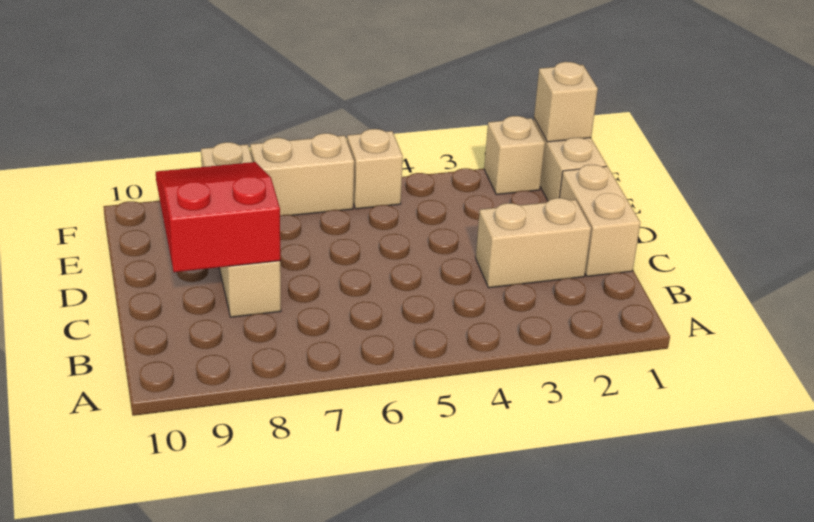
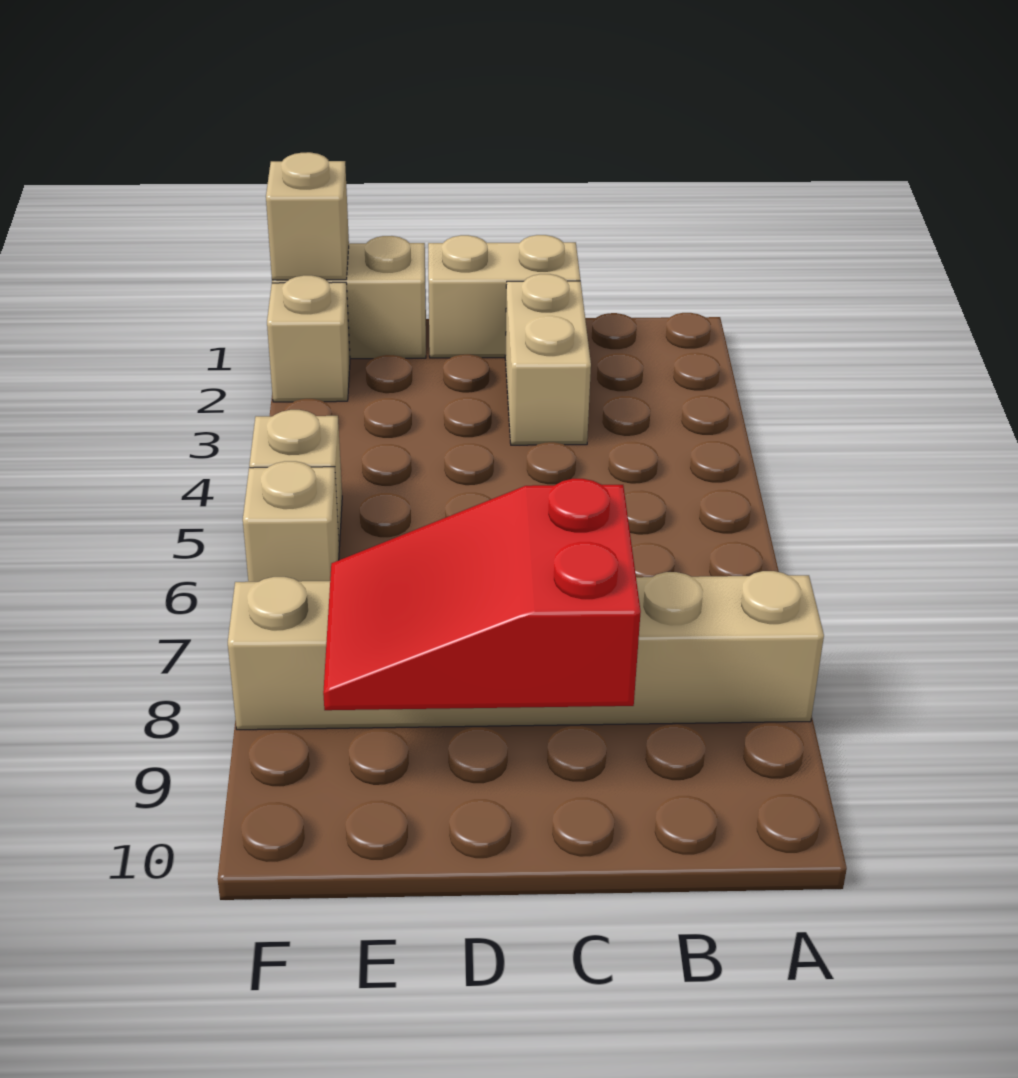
tan brick C8:F8 level 1 -> tan brick A8:F8 level 1
tan brick F6:F7 level 1 -> tan brick F6 level 1

